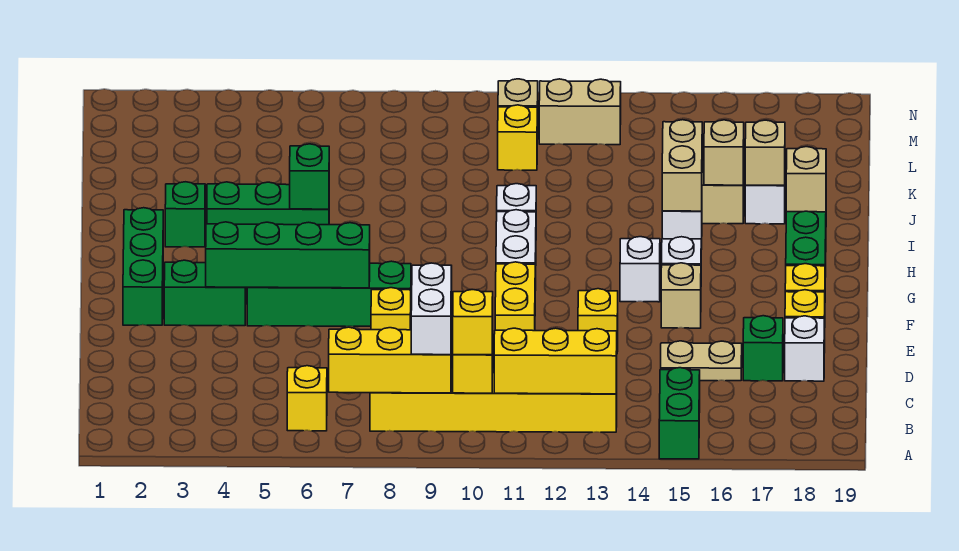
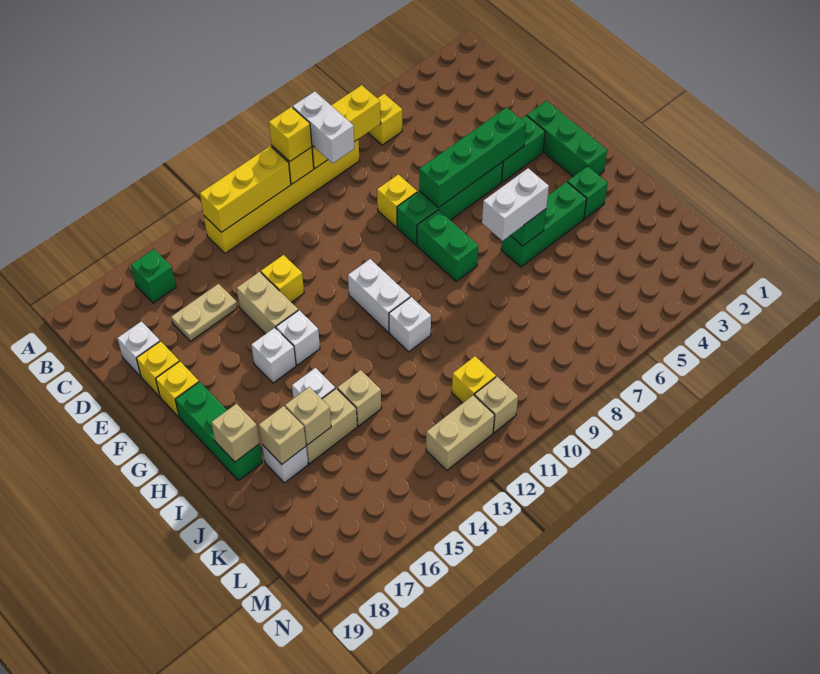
green brick A15:B15 level 1 -> green brick G8:H8 level 1
green brick D17 level 1 -> green brick B16 level 1
yellow brick E11:F11 level 1 -> none
tan brick F15 level 1 -> tan brick J14 level 1
none -> white brick I6:I7 level 3
tan brick I15:J15 level 2 -> tan brick E14:F14 level 1

